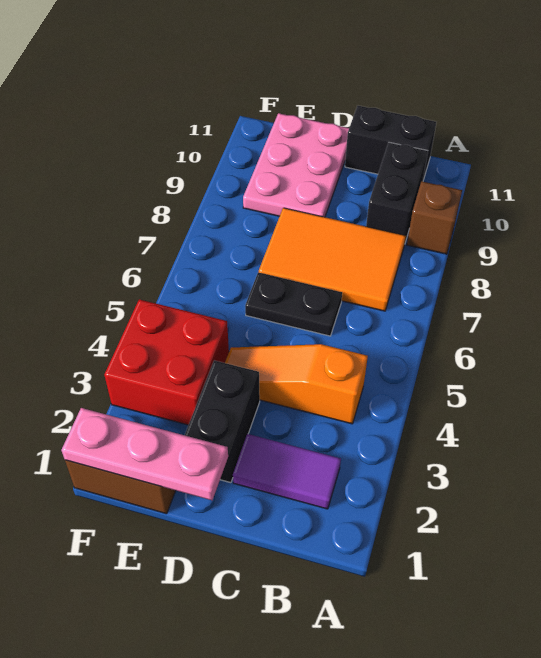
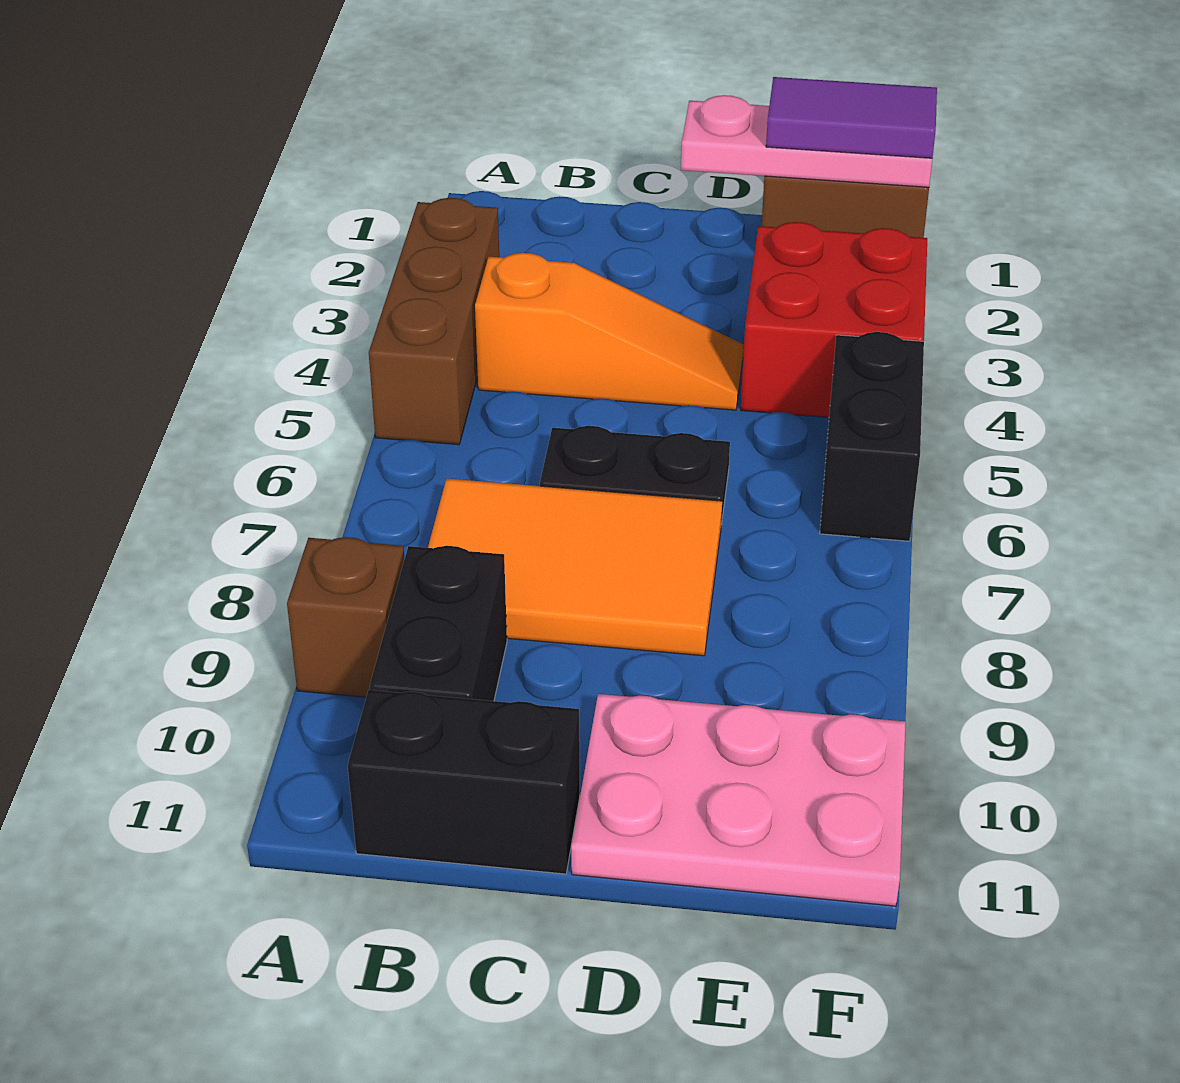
none -> brown brick A3:A5 level 1
purple tile B2:C2 level 1 -> purple tile E1:F1 level 3
black brick D2:D3 level 1 -> black brick F5:F6 level 1
pink plate D9:E11 level 1 -> pink plate D10:F11 level 1

